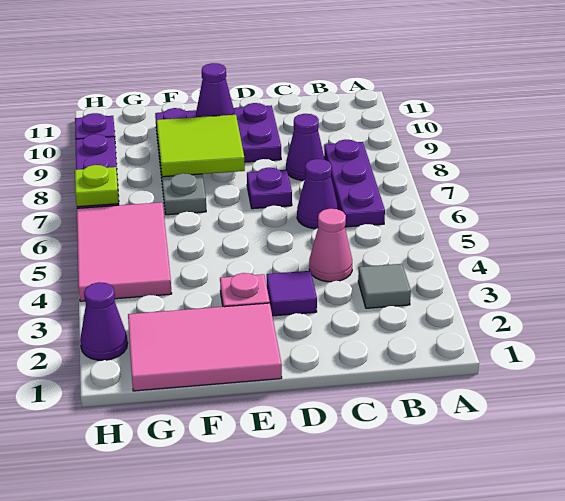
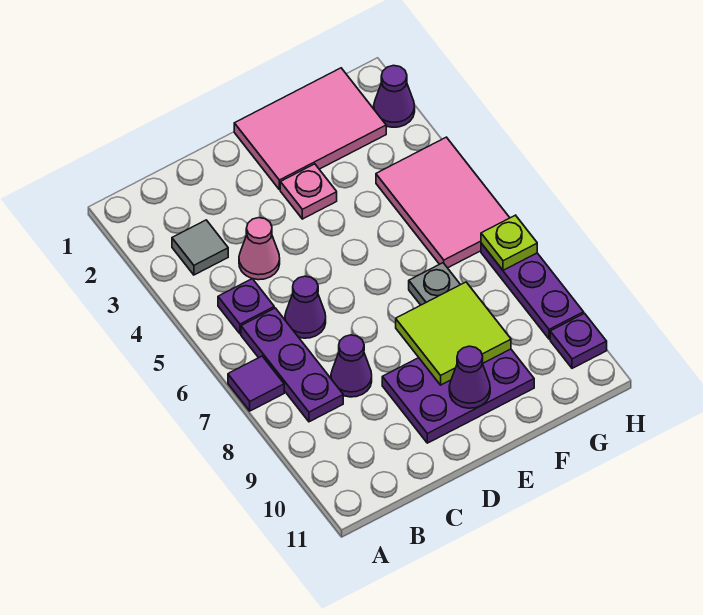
purple tile D3 level 1 -> purple tile A7 level 1
purple plate D7 level 1 -> purple plate B5 level 1

